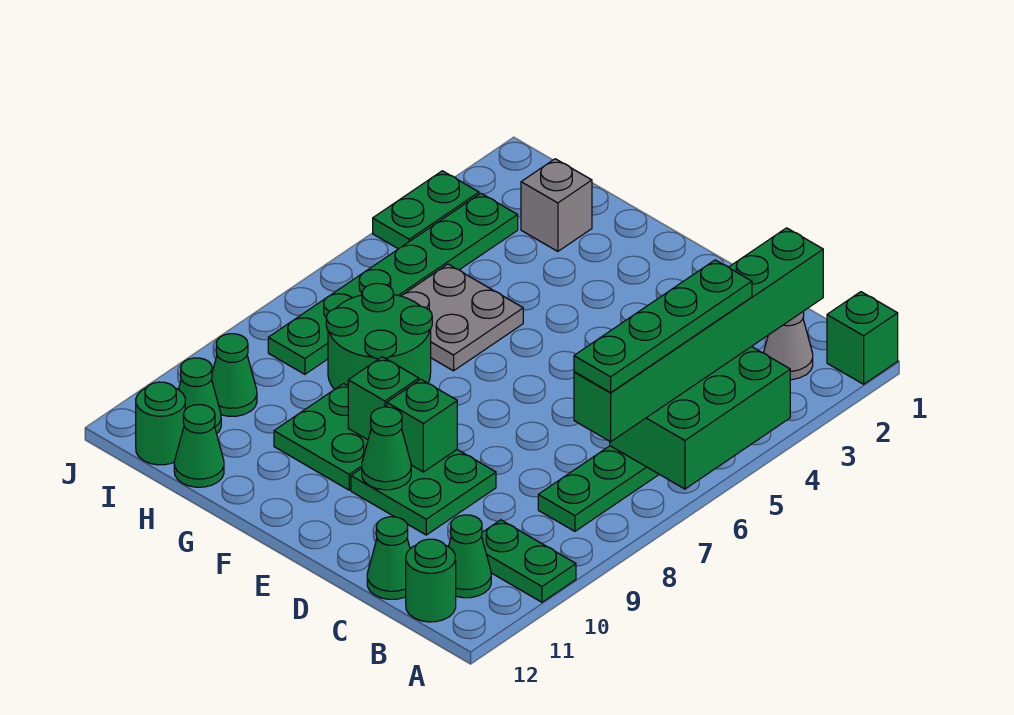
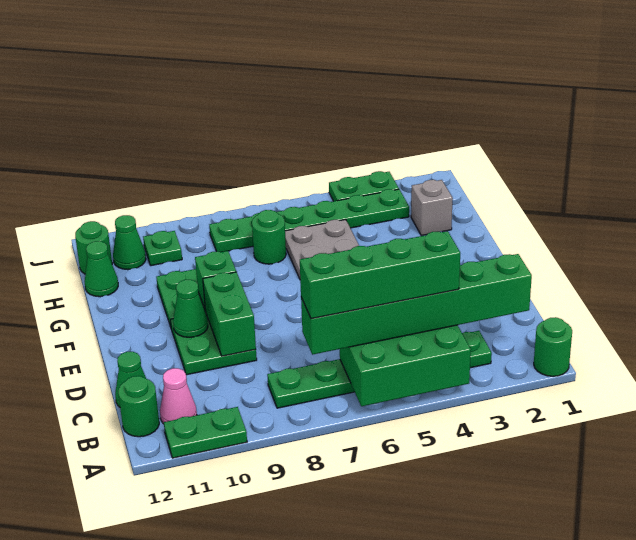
green brick A1 level 1 -> green round brick A1 level 1
green plate A10:B10 level 1 -> green plate A10:A11 level 1
grey cone B2 level 1 -> none
green plate B4:B7 level 4 -> green brick B4:B7 level 4
green cone B11 level 1 -> pink cone B11 level 1
green brick E9 level 2 -> green brick D9:E9 level 2
green round brick G7:H8 level 1 -> green round brick H7 level 1
green cone I10 level 1 -> green plate I10 level 1

